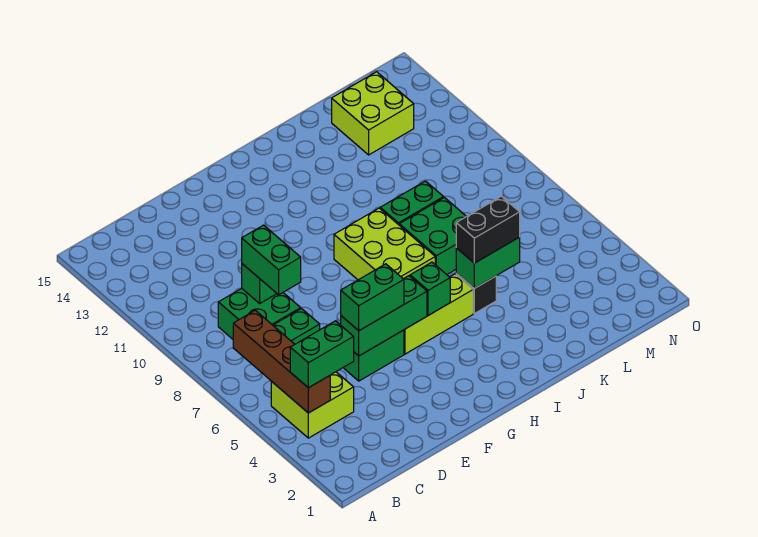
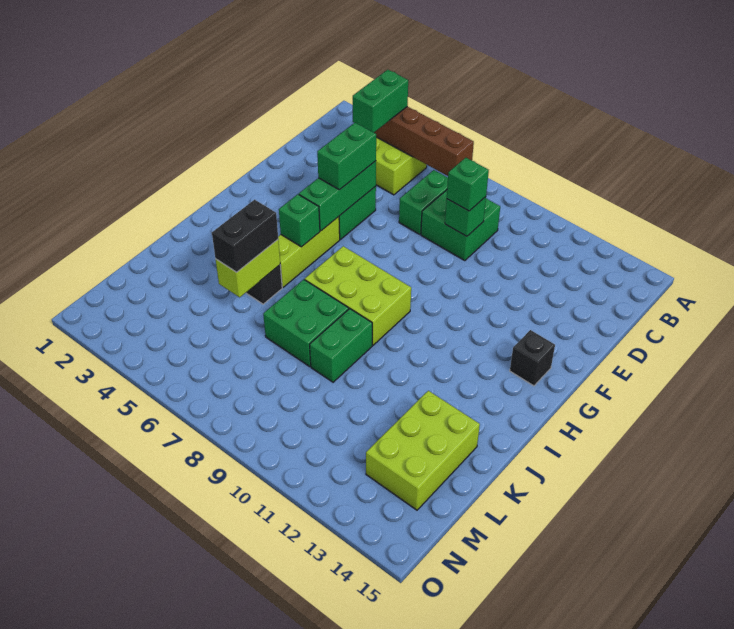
green brick D8:D9 level 3 -> green brick D9 level 3
none -> black brick G14 level 1
green brick J5:K5 level 2 -> lime brick J5:K5 level 2
lime brick L13:M14 level 1 -> lime brick K13:M14 level 1

